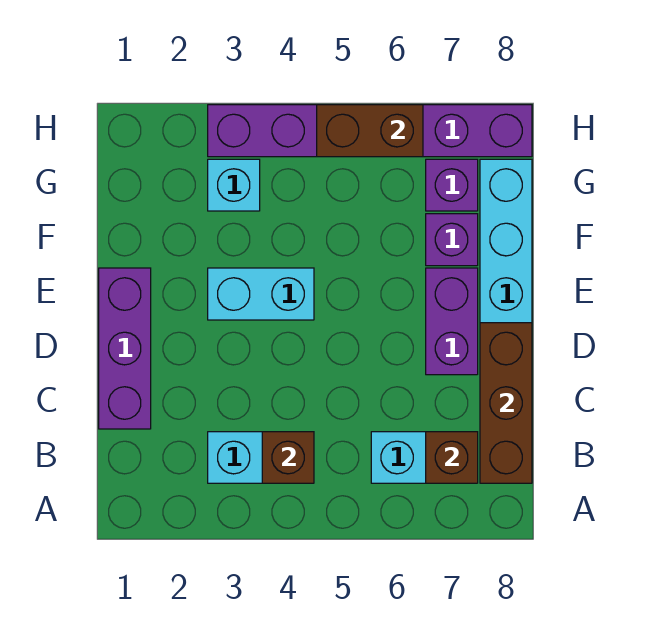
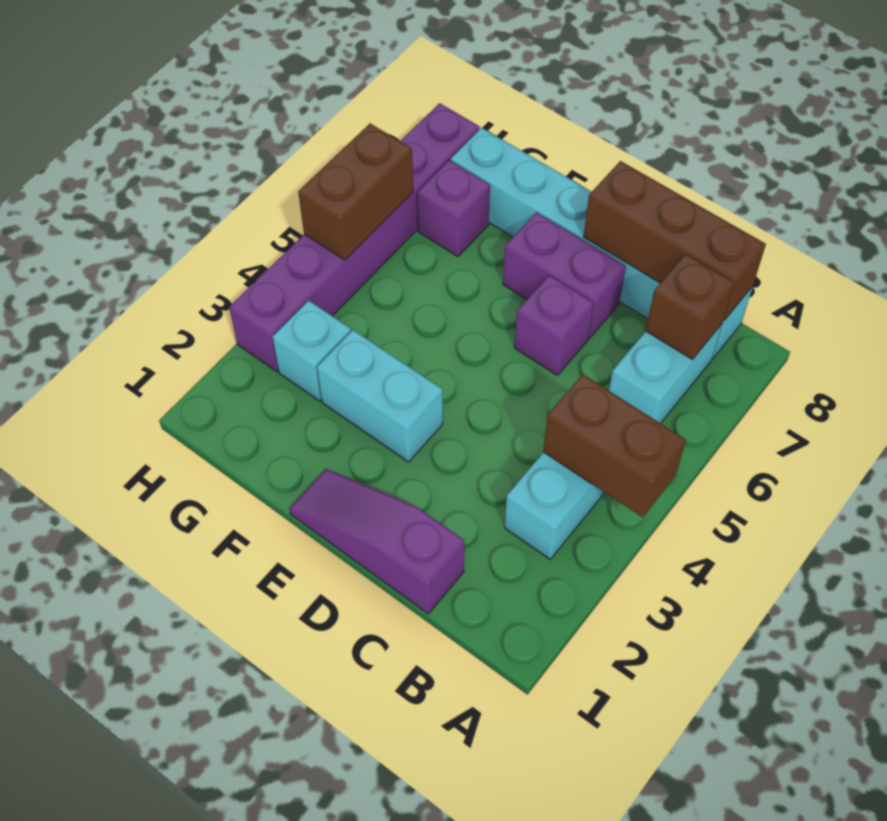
brown brick B4 level 2 -> brown brick A4:B4 level 2
purple brick C1:E1 level 1 -> purple slope C1:E1 level 1 top C
cyan brick E3:E4 level 1 -> cyan brick E3:F3 level 1
purple brick F7 level 1 -> purple brick D6 level 1

